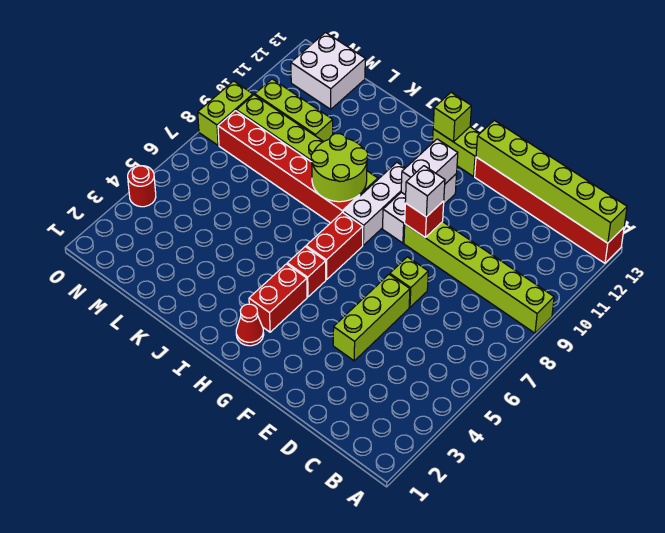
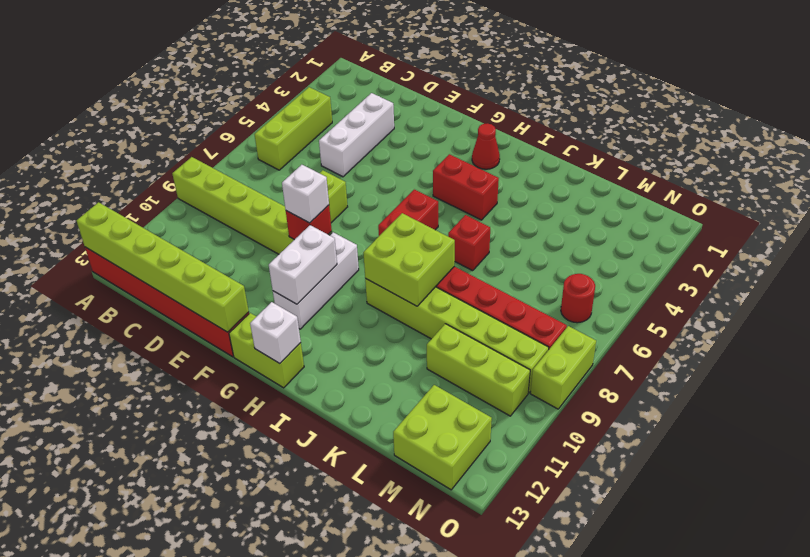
lime brick E4:E6 level 1 -> lime brick B4:B6 level 1
red brick H3:H4 level 1 -> red brick H4:I4 level 1
red brick H5 level 1 -> red brick J6 level 1
white brick H8:H10 level 1 -> white brick D3:D5 level 1
lime brick H13 level 2 -> white brick H13 level 2
lime round brick I8:J9 level 2 -> lime brick I8:J9 level 2
white brick M12:N13 level 1 -> lime brick M12:N13 level 1
red round brick O4 level 1 -> red round brick N6 level 1

